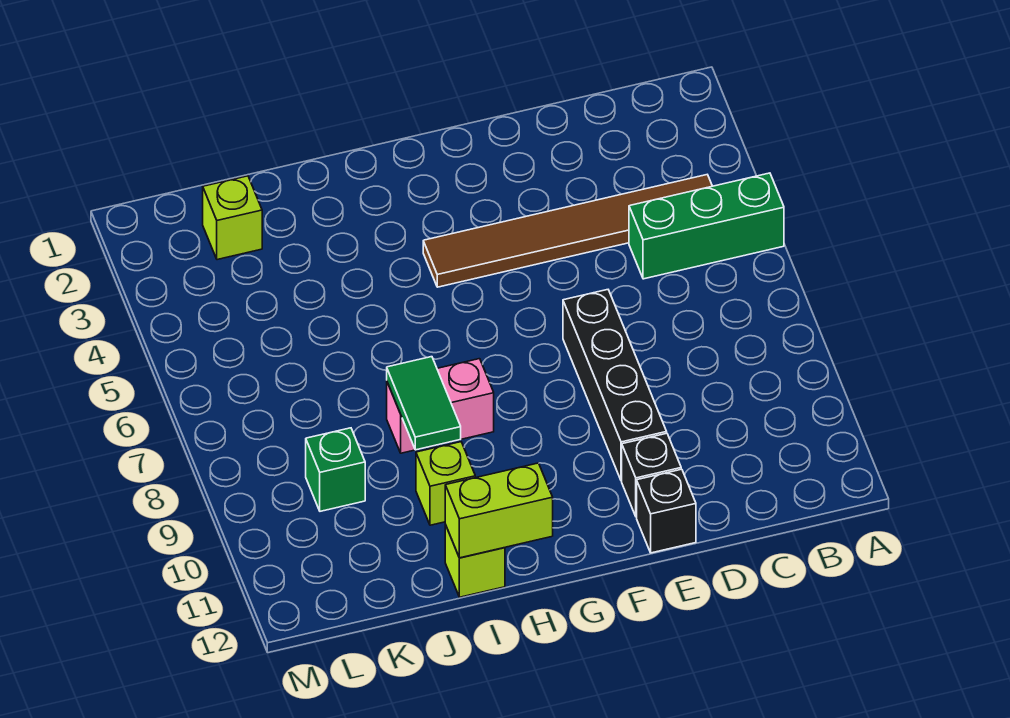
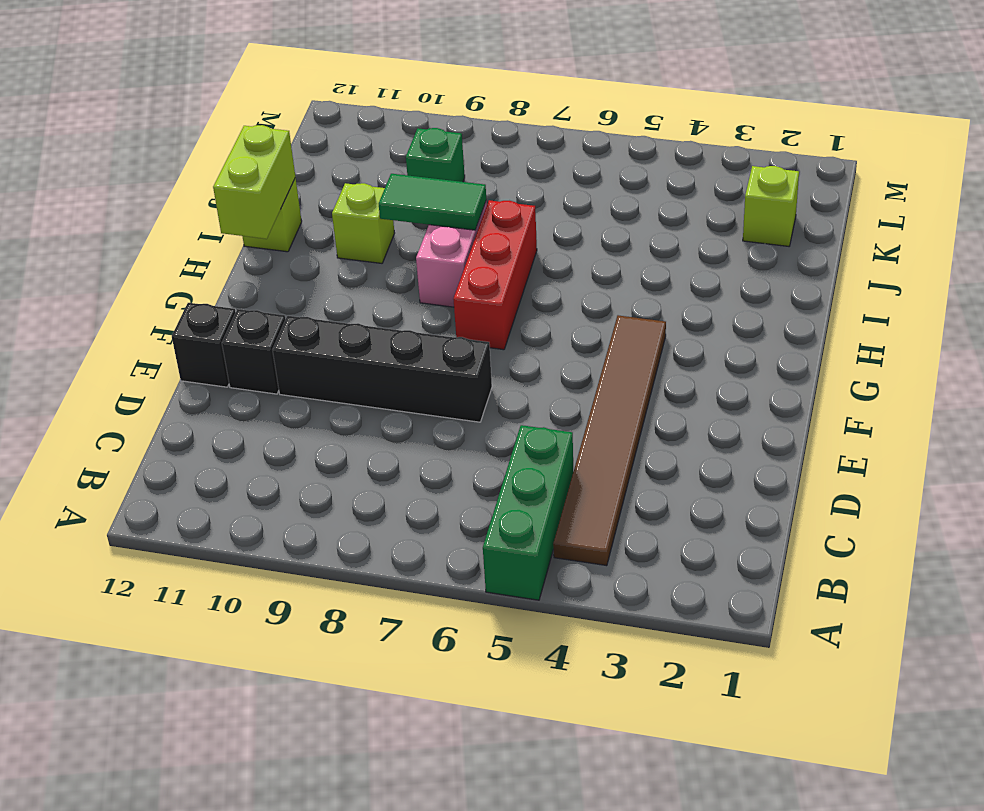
none -> red brick G7:I7 level 1

